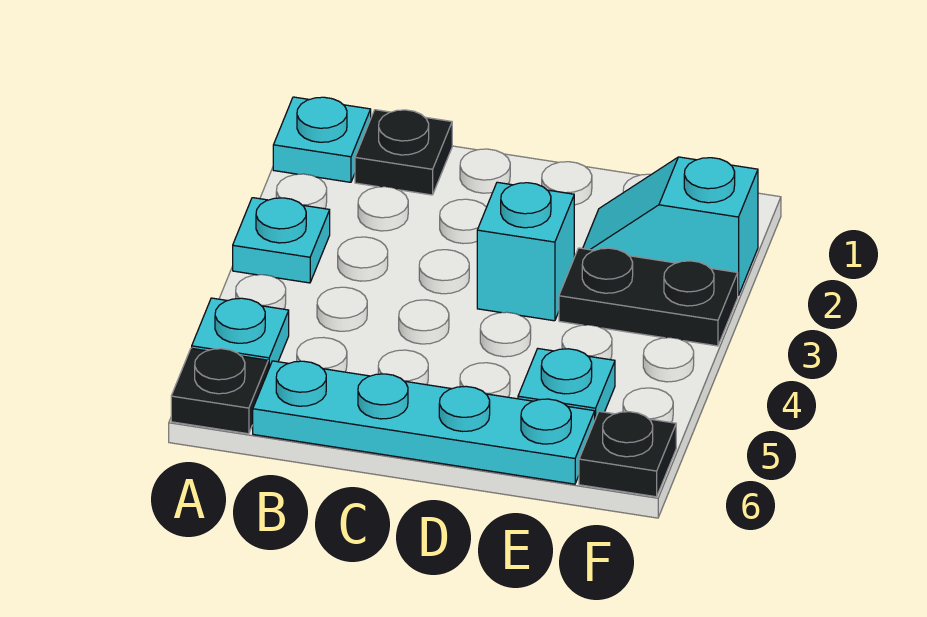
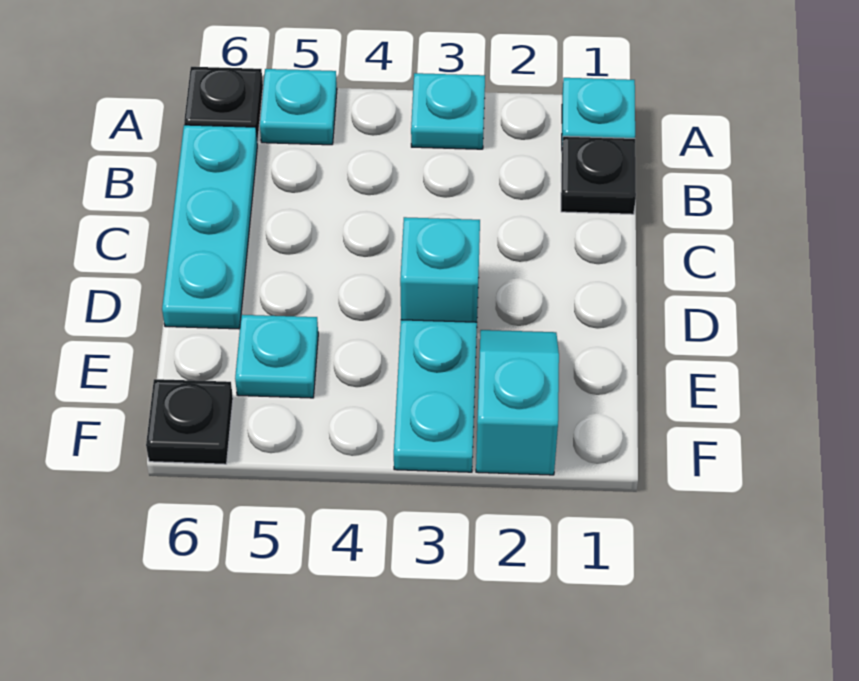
cyan plate B6:E6 level 1 -> cyan plate B6:D6 level 1
black plate E3:F3 level 1 -> cyan plate E3:F3 level 1

